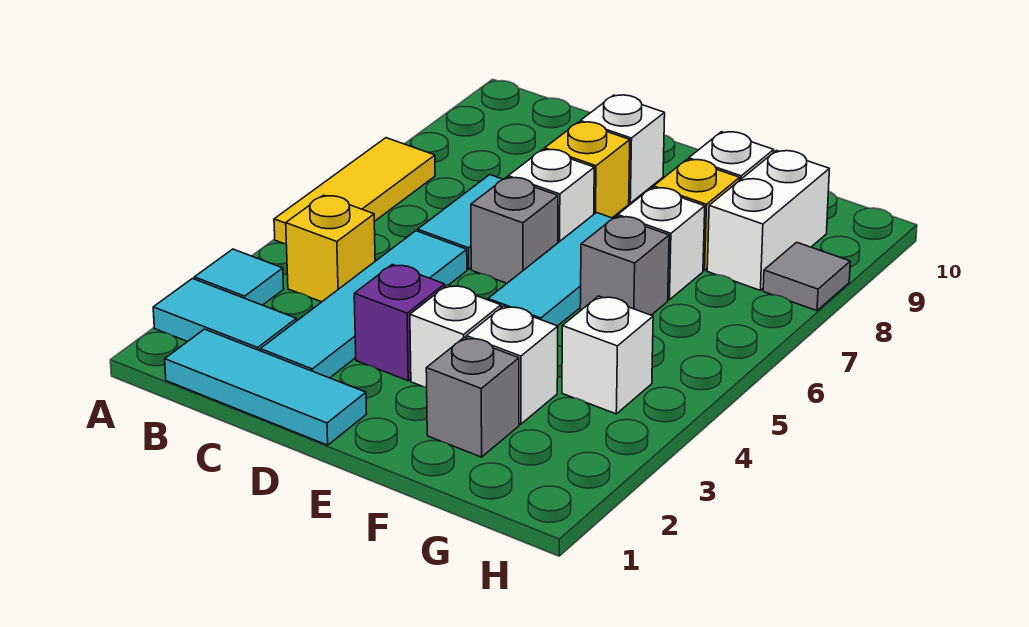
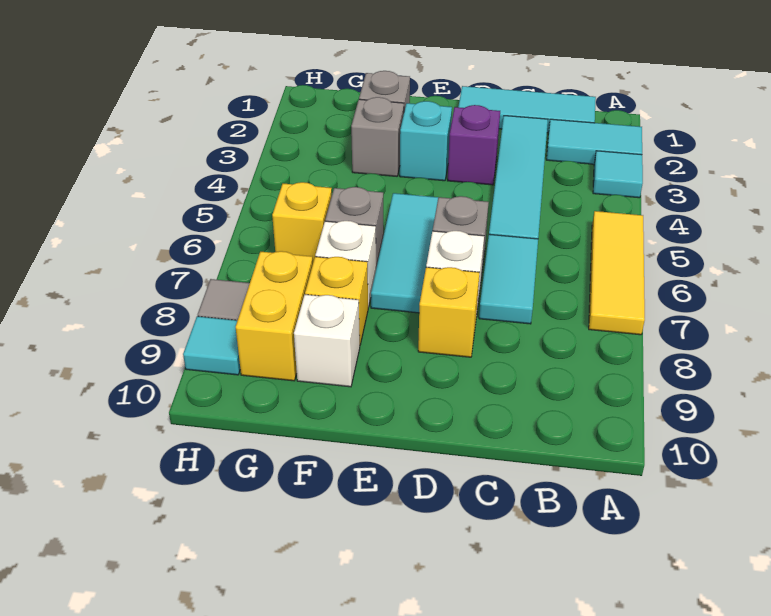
yellow brick B4 level 1 -> yellow brick G6 level 1
white brick D9 level 1 -> none
white brick E3 level 1 -> cyan brick E3 level 1
white brick F3 level 1 -> grey brick F3 level 1
white brick G4 level 1 -> none
white brick G8:G9 level 1 -> yellow brick G8:G9 level 1
none -> cyan tile H9 level 1

